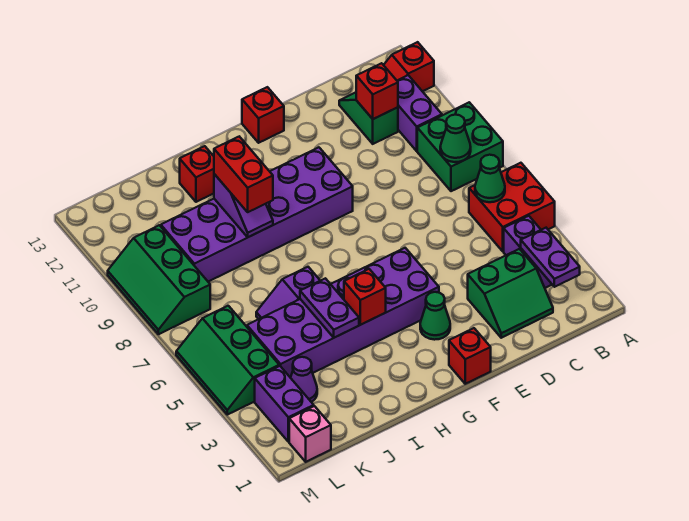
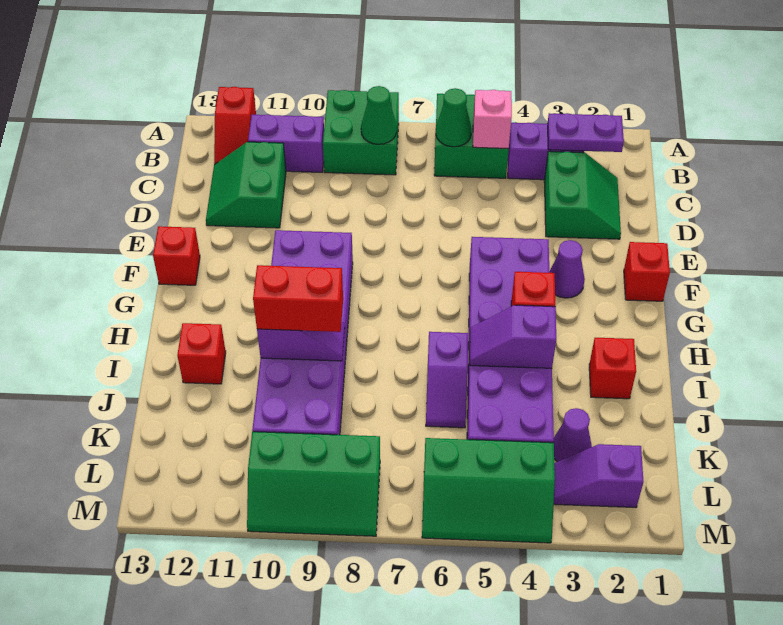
red brick A5:B6 level 1 -> green brick A5:B6 level 1
green slope C11:C12 level 1 top 11 -> green slope C11:D12 level 1 top 11
red brick C11 level 2 -> red brick I2 level 1
green cone F3 level 1 -> purple cone F3 level 1
purple plate I4:I5 level 2 -> purple slope I4:I5 level 2 top 4
pink brick L1 level 1 -> pink brick B5 level 2
purple brick L2:L3 level 1 -> purple slope L2:L3 level 1 top 2

